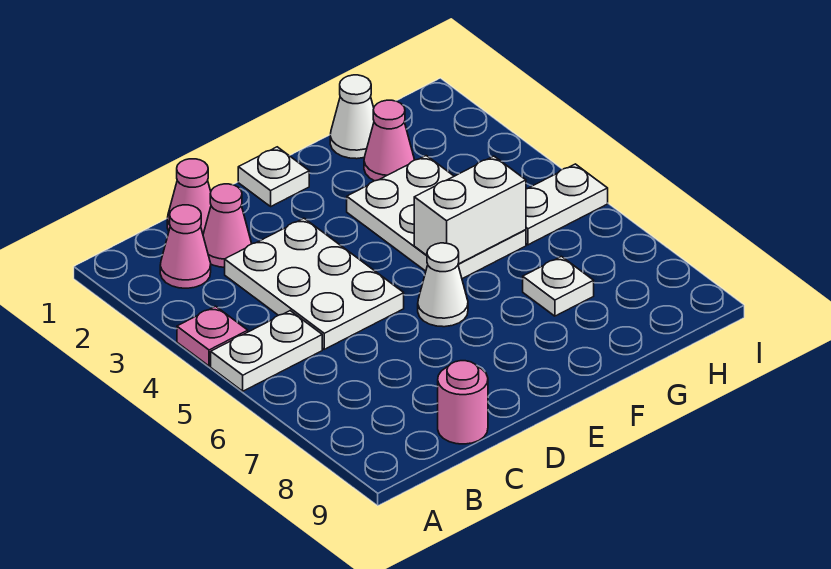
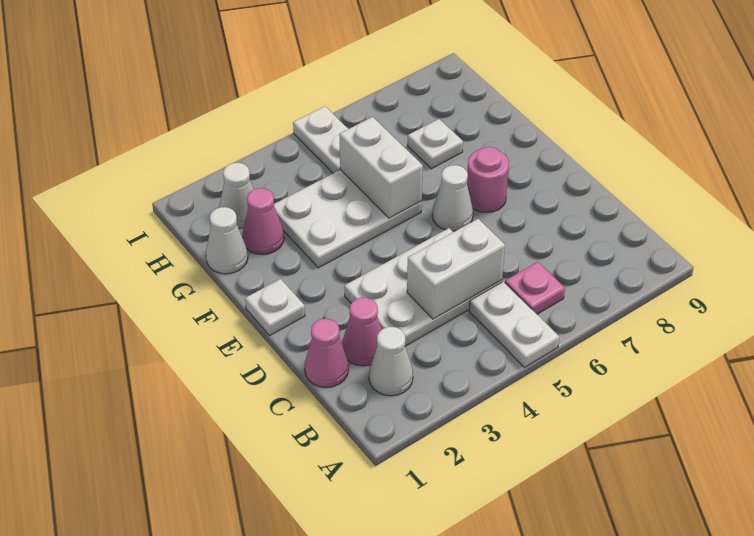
pink plate A4 level 1 -> pink plate B6 level 1
pink cone B2 level 1 -> white cone B2 level 1
none -> white brick C4:C5 level 2
pink round brick C9 level 1 -> pink round brick E7 level 1
none -> white cone H2 level 1

